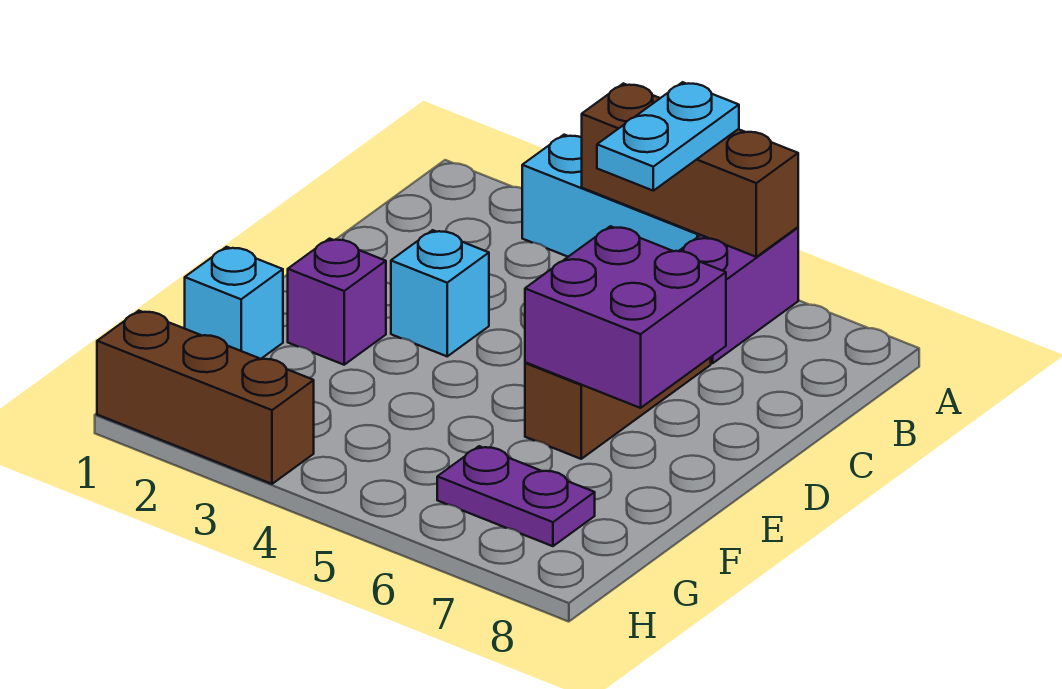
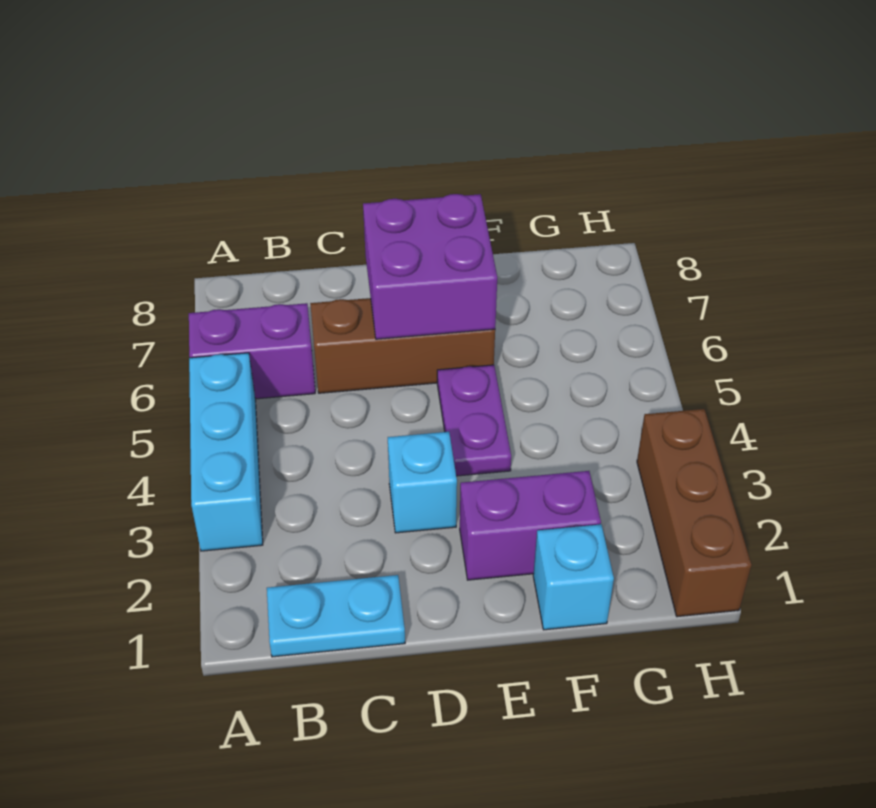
brown brick A4:A6 level 2 -> none
cyan plate A5:B5 level 3 -> cyan plate B1:C1 level 1
purple brick E2 level 1 -> purple brick E2:F2 level 1
purple plate G6:G7 level 1 -> purple plate E4:E5 level 1

